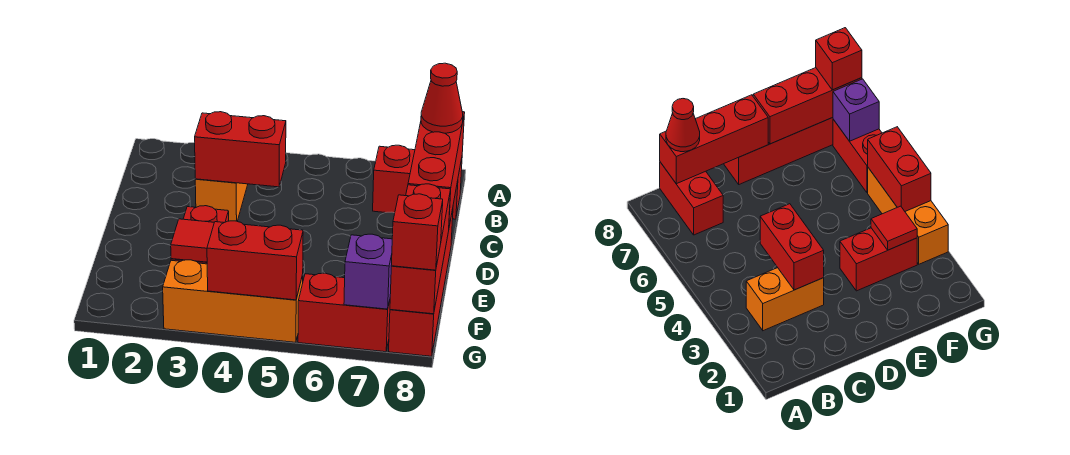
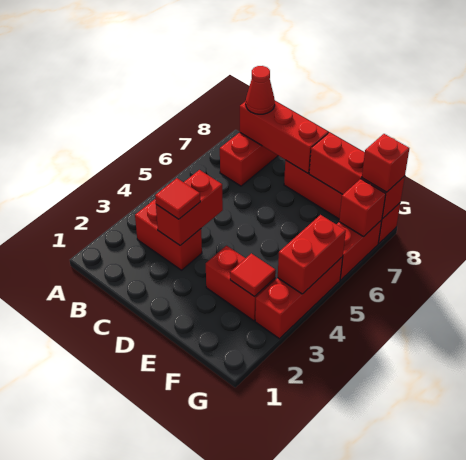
orange brick B3:C3 level 1 -> red brick B3:C3 level 1
none -> red tile C3 level 3
orange brick G3:G5 level 1 -> red brick G3:G5 level 1
purple brick G7 level 2 -> red brick G7 level 2

